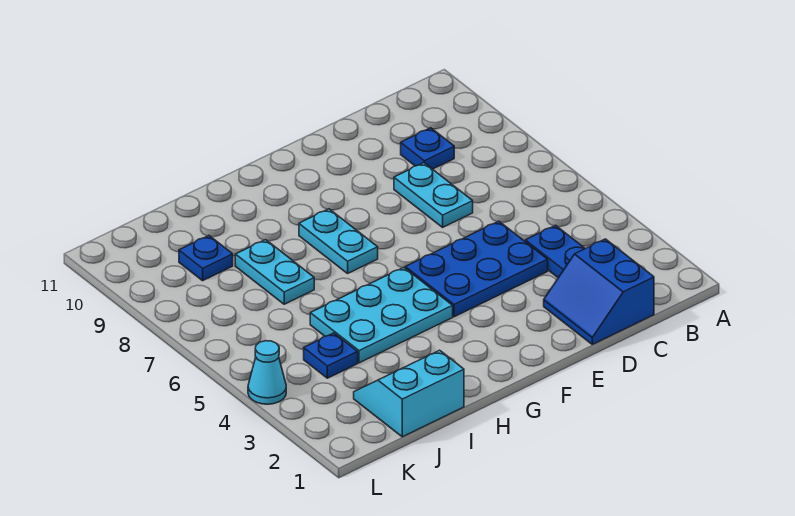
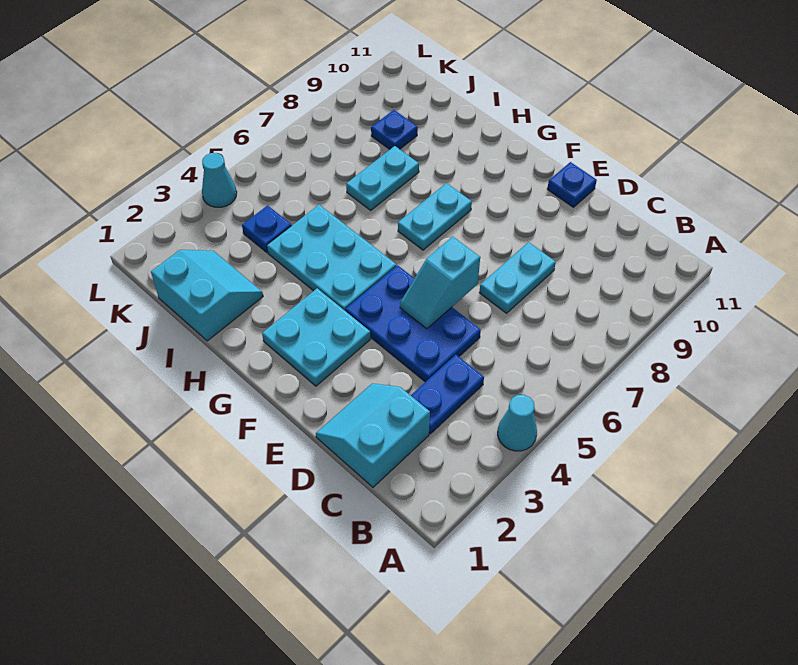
none -> cyan cone A4 level 1
blue slope C1:D2 level 1 top C -> cyan slope C1:D2 level 1 top C
blue plate C9 level 1 -> blue plate E11 level 1
none -> cyan slope E5:E6 level 2 top 6
none -> cyan plate F2:G3 level 1

